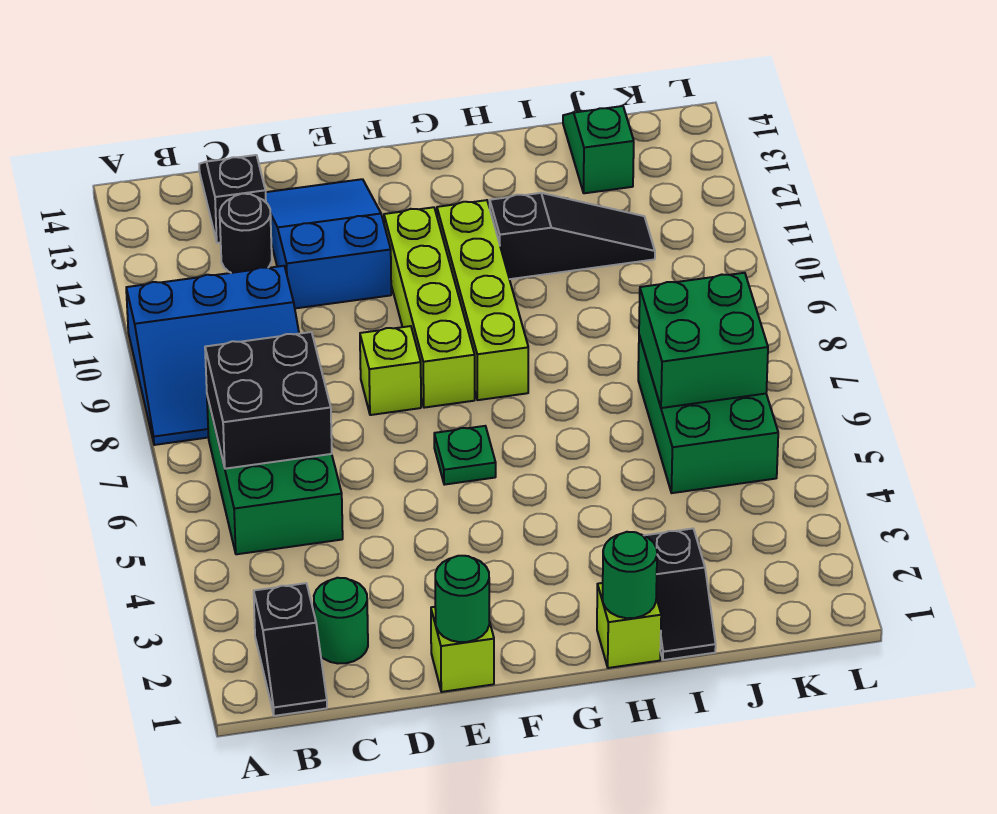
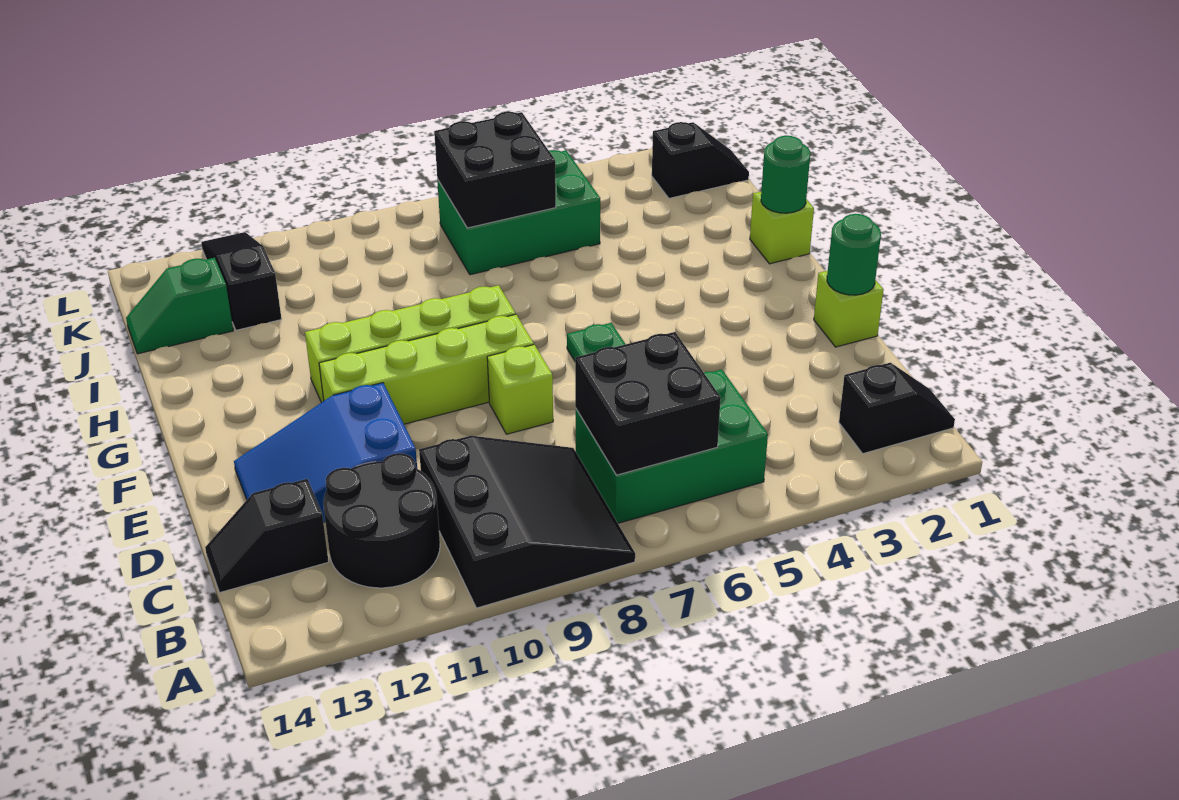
blue slope A8:C10 level 1 top 10 -> black slope A8:C10 level 1 top 10
green round brick C2 level 1 -> none
black round brick C12 level 1 -> black round brick B11:C12 level 1
black slope H11:J11 level 1 top H -> black slope J12:L12 level 1 top J
black slope I1:I2 level 1 top 2 -> black slope K1:K2 level 1 top 2
green brick J6:K7 level 2 -> black brick J6:K7 level 2

